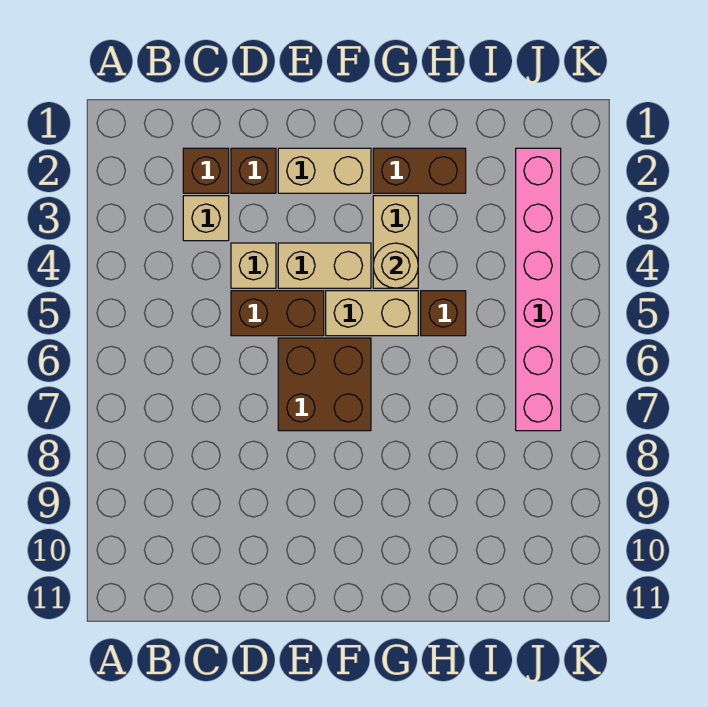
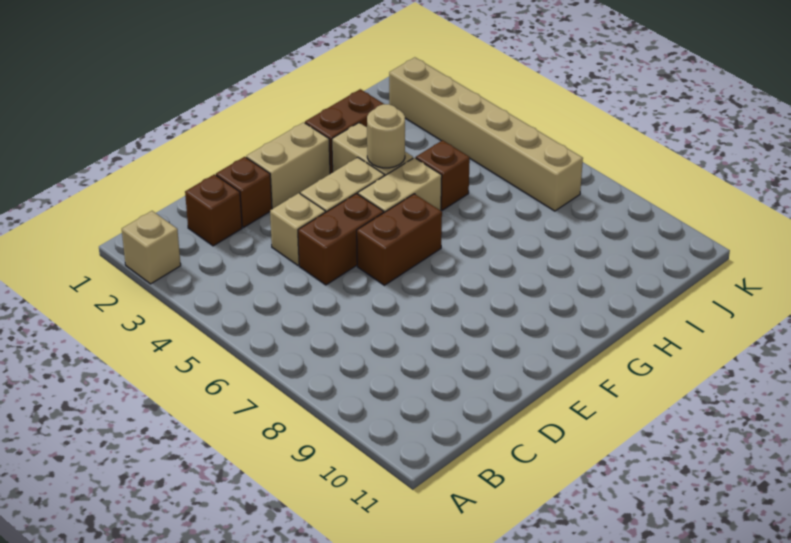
tan brick C3 level 1 -> tan brick A2 level 1
brown brick E6:F7 level 1 -> brown brick E6:F6 level 1
pink brick J2:J7 level 1 -> tan brick J2:J7 level 1

